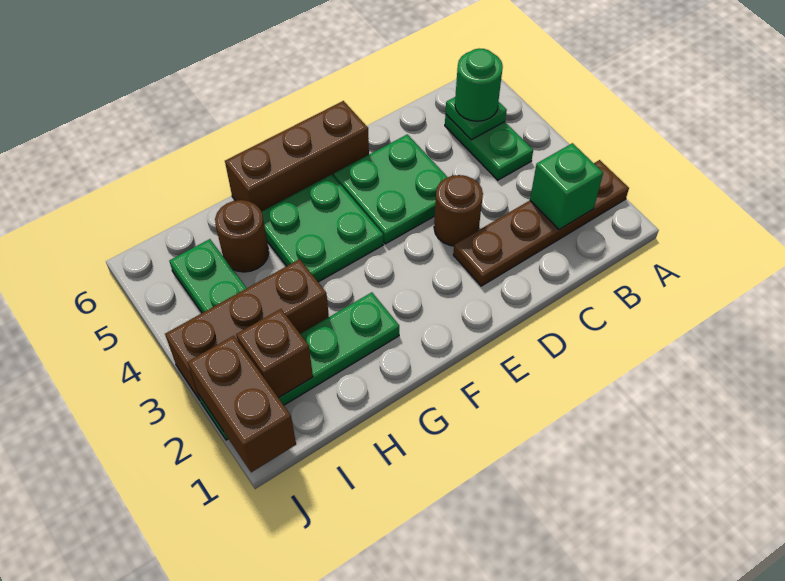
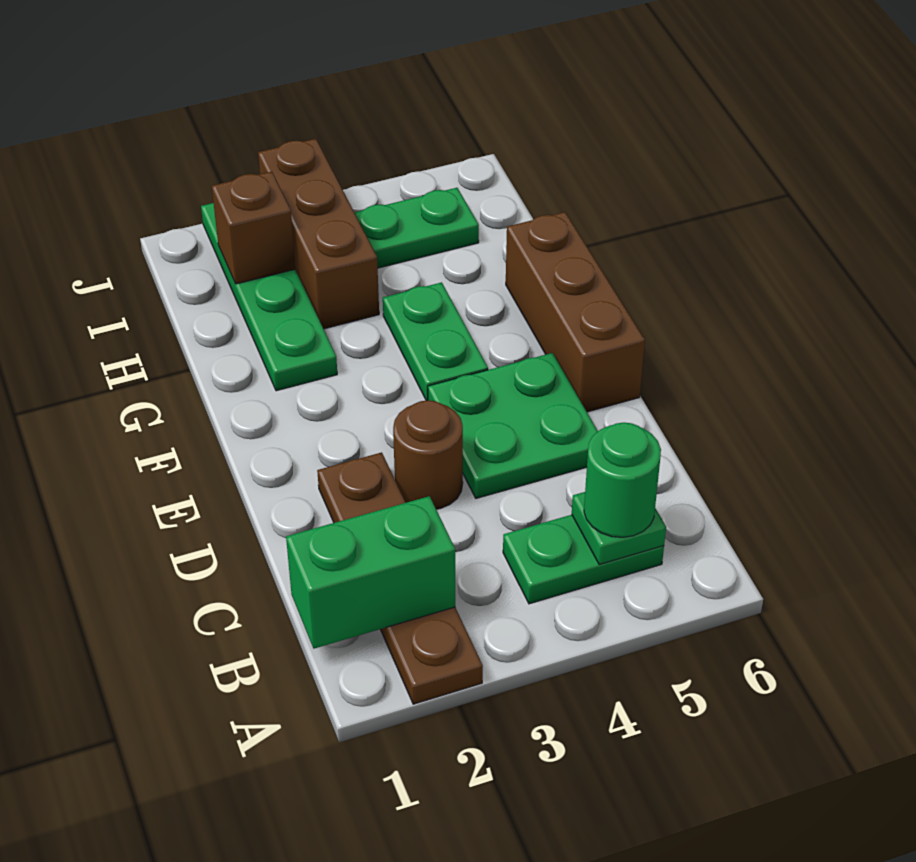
green brick B2 level 2 -> green brick B1:B2 level 2
green plate F4:G5 level 1 -> green plate F4:G4 level 1
brown round brick H5 level 1 -> none
brown brick J1:J2 level 2 -> none

